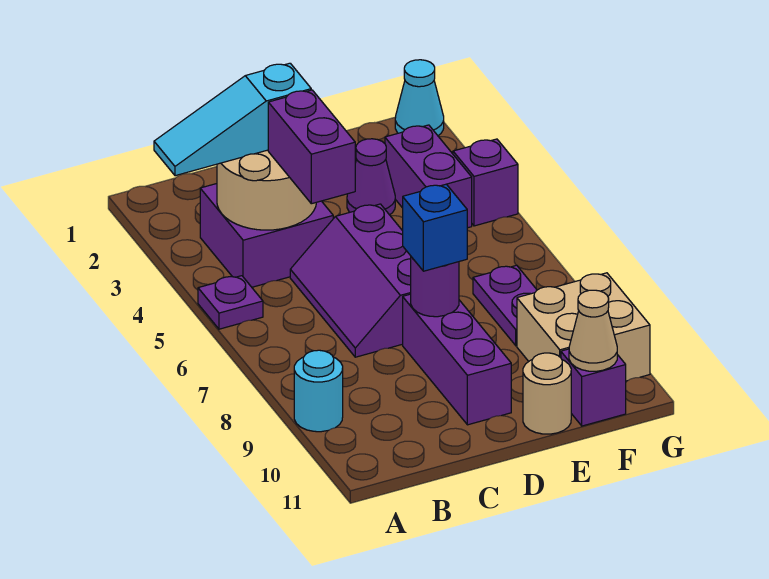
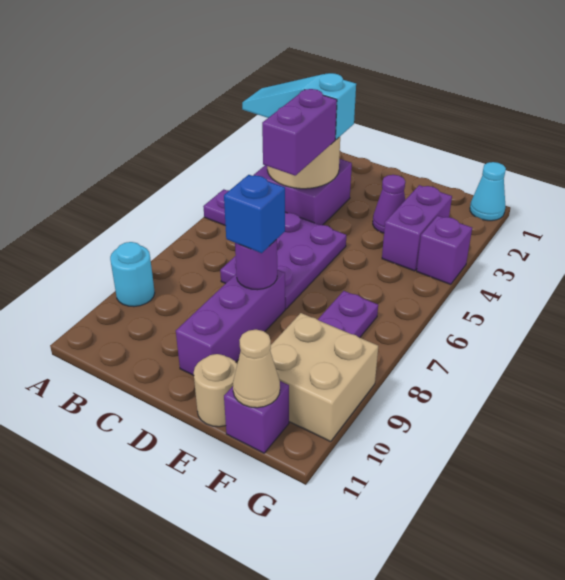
purple slope C5:D7 level 1 top D -> purple plate C5:D7 level 1

